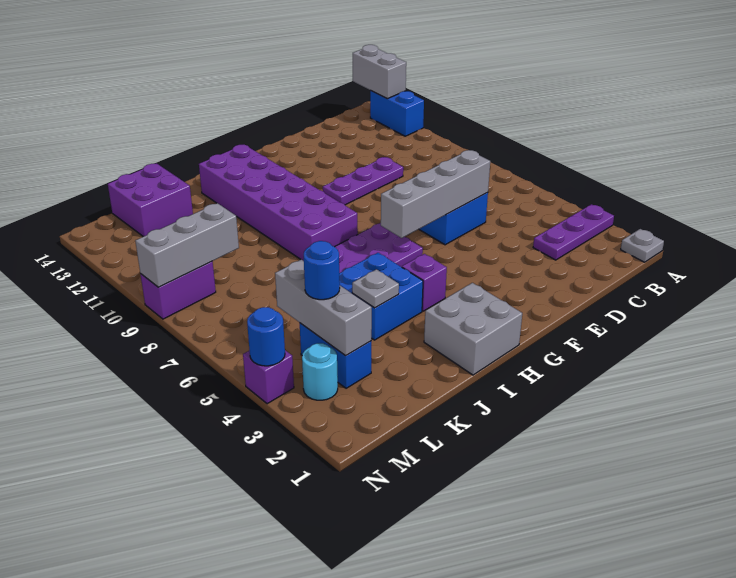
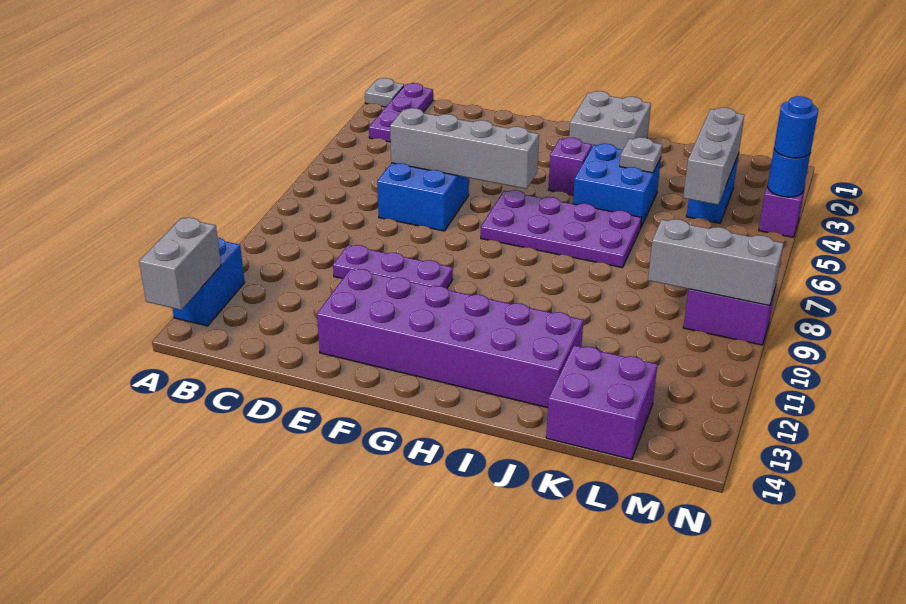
purple plate A3:C3 level 1 -> purple plate B1:B3 level 1
purple brick H8:I13 level 1 -> purple brick E12:J13 level 1
blue round brick L4 level 3 -> blue round brick N4 level 3
cyan round brick M3 level 1 -> none

